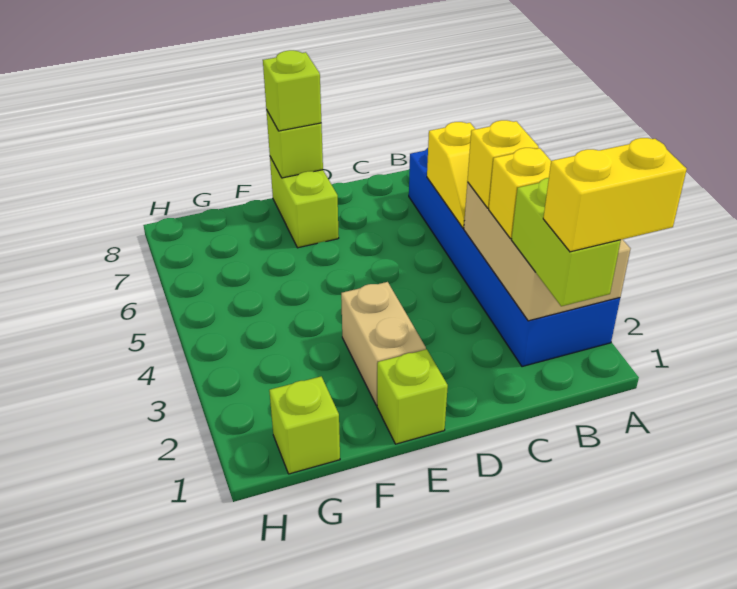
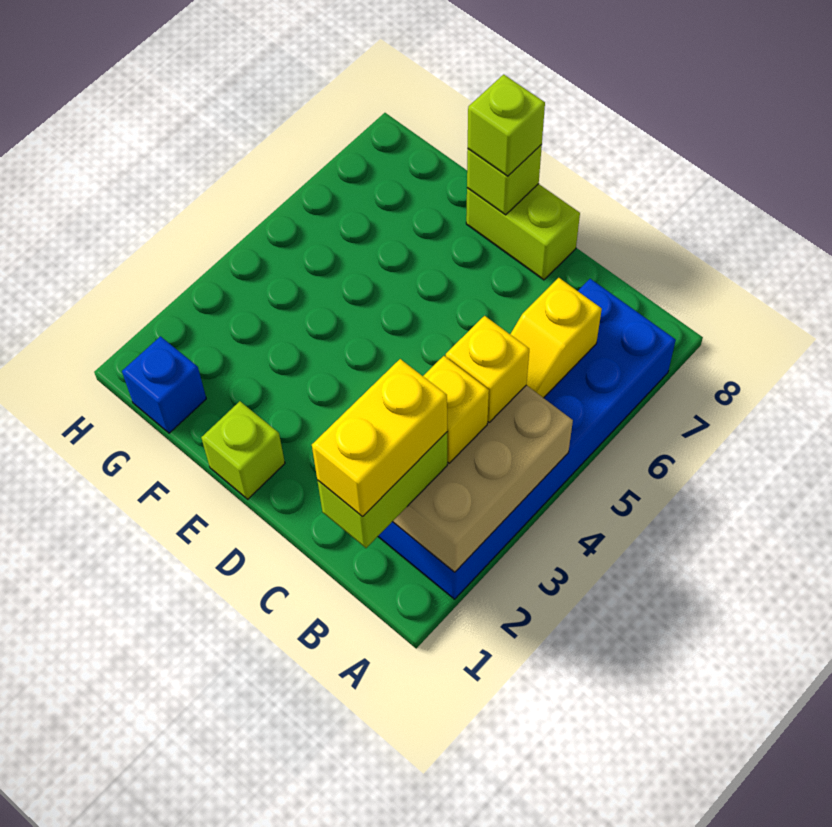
yellow brick A1:B1 level 4 -> yellow brick B1:B2 level 4
tan brick E2:E3 level 1 -> none
lime brick E7:E8 level 1 -> lime brick D8:E8 level 1
lime brick G1 level 1 -> blue brick G1 level 1

